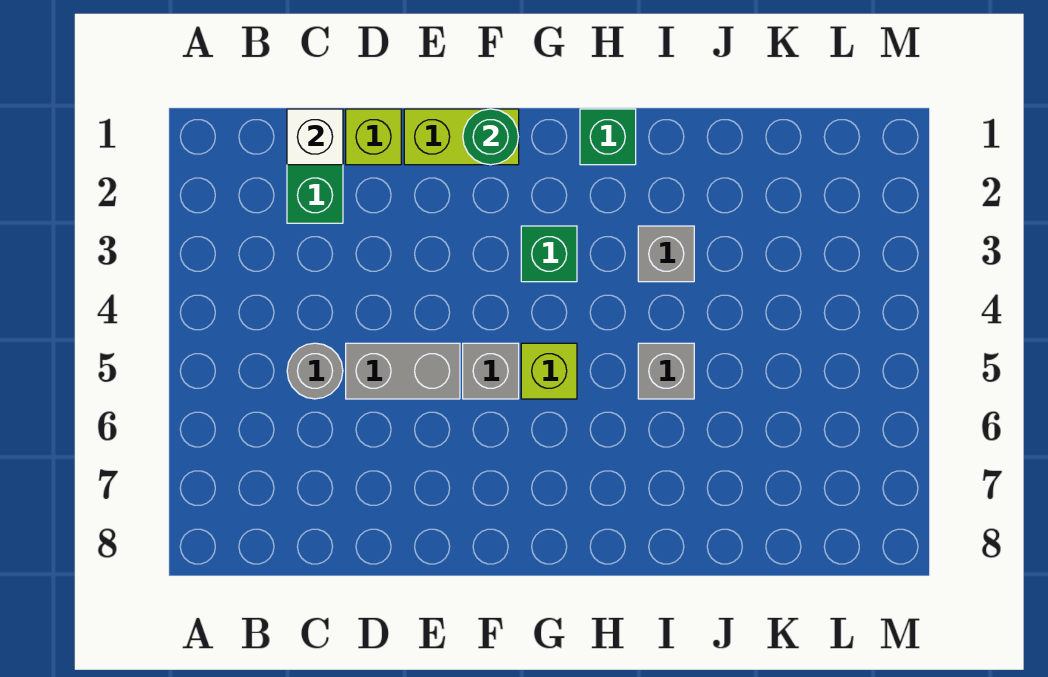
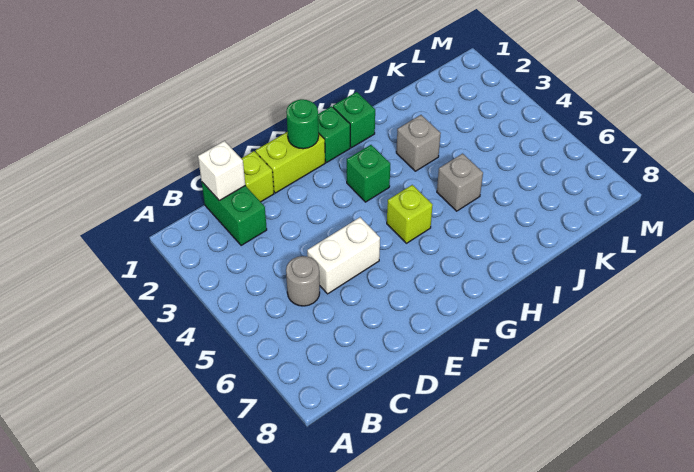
grey brick D5:E5 level 1 -> white brick D5:E5 level 1
grey brick F5 level 1 -> none
none -> green brick G1 level 1

